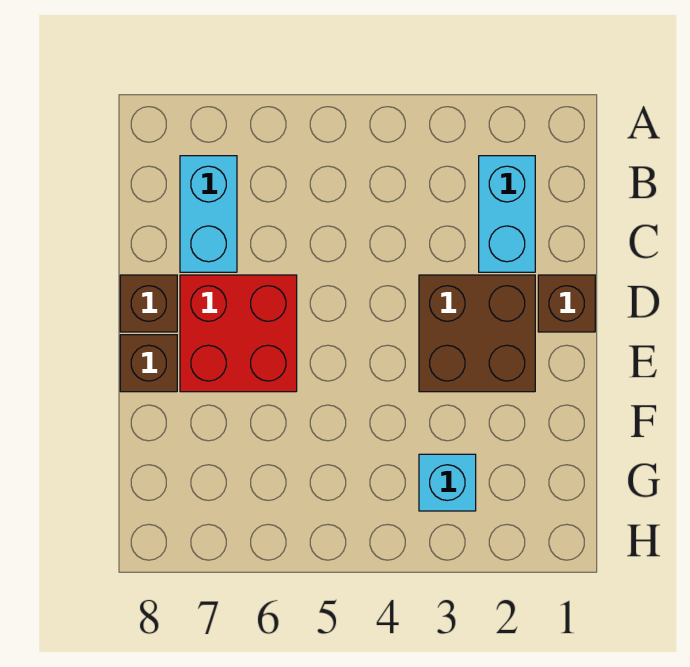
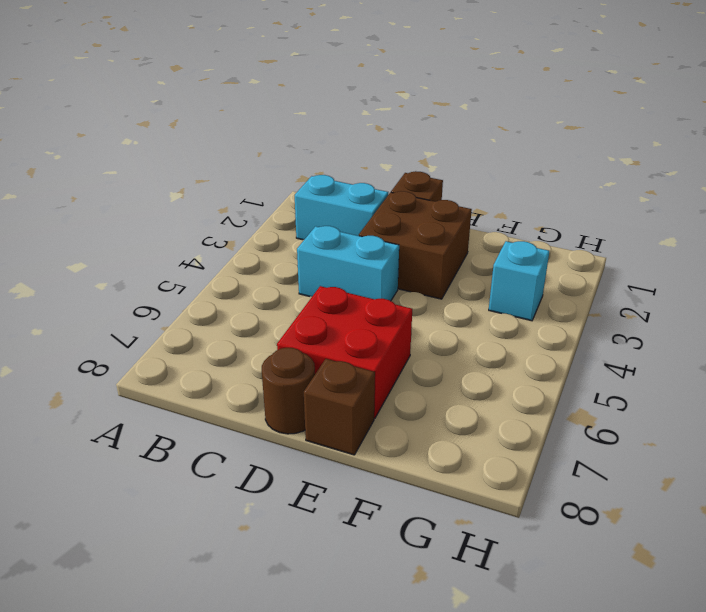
cyan brick B7:C7 level 1 -> cyan brick C4:D4 level 1
brown brick D8 level 1 -> brown round brick D8 level 1

